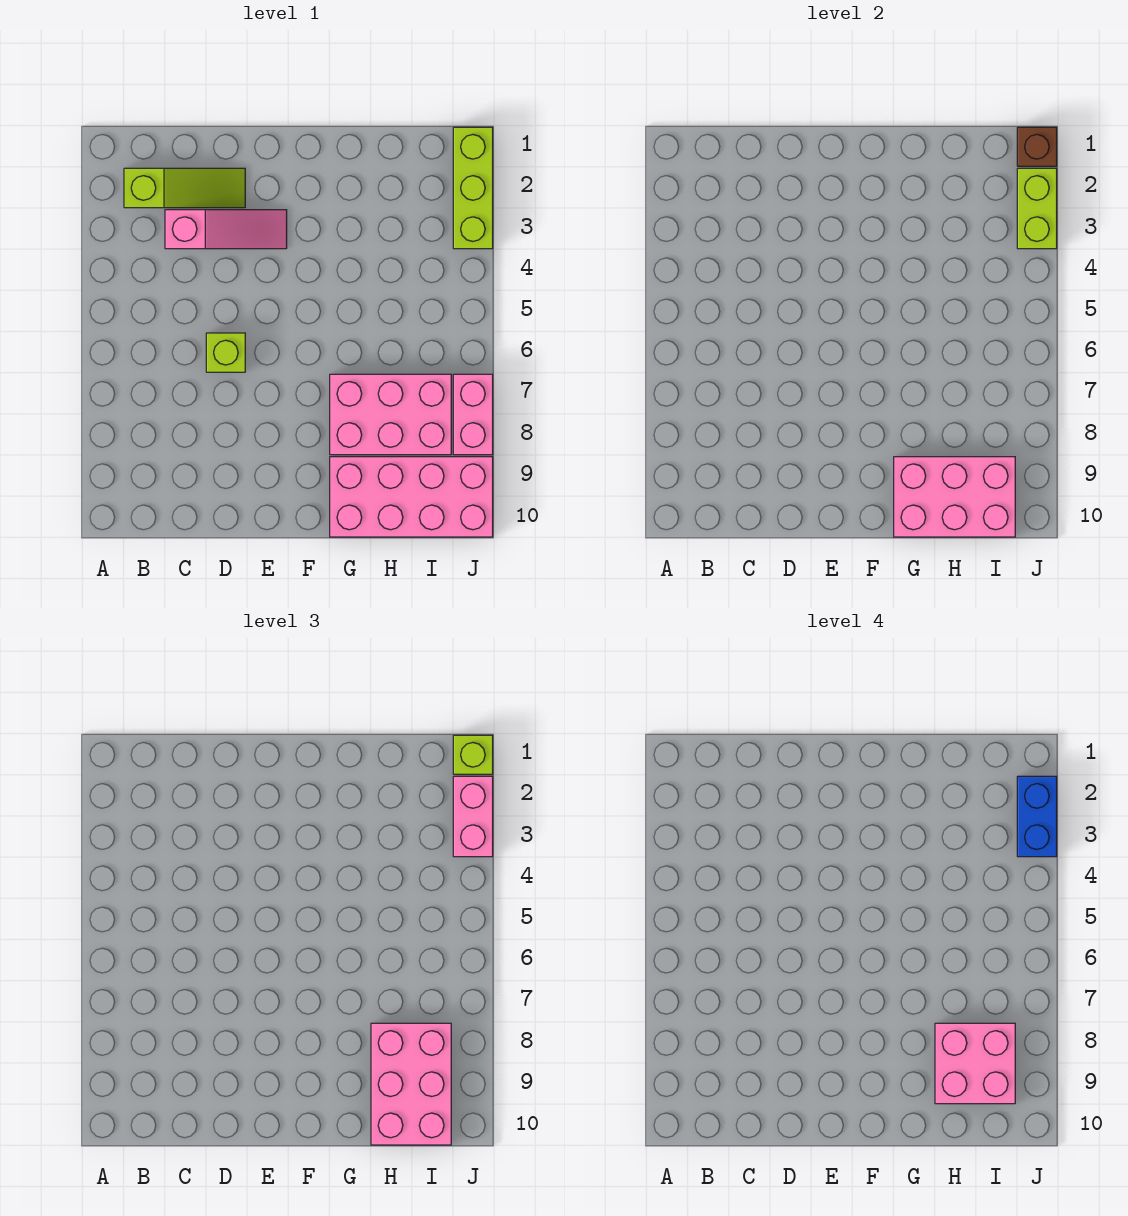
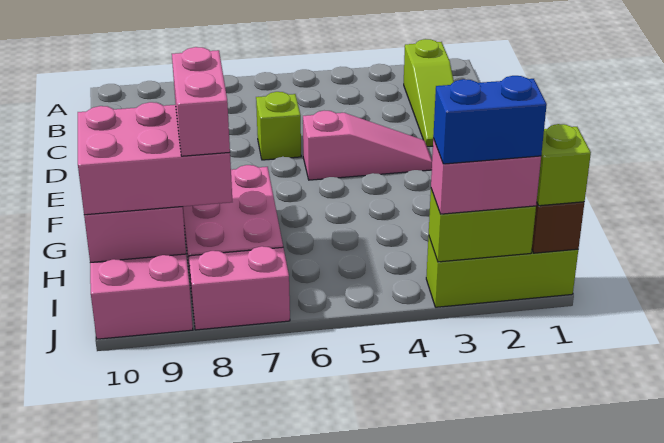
pink slope C3:E3 level 1 top C -> pink slope E3:E5 level 1 top 5
pink brick H8:I9 level 4 -> pink brick H8:I8 level 4

